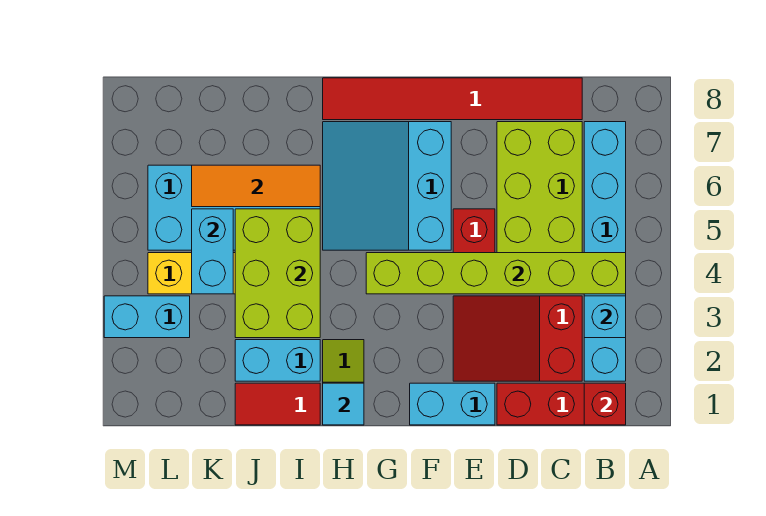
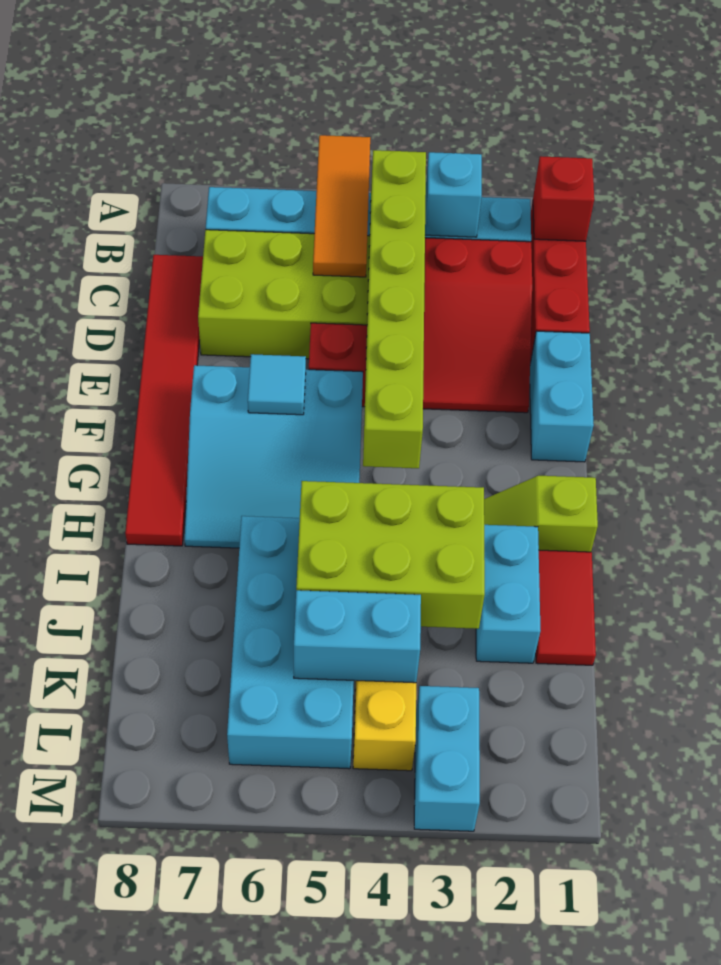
cyan tile H1 level 2 -> cyan tile F6 level 2
orange tile I6:K6 level 2 -> orange tile A5:C5 level 2

